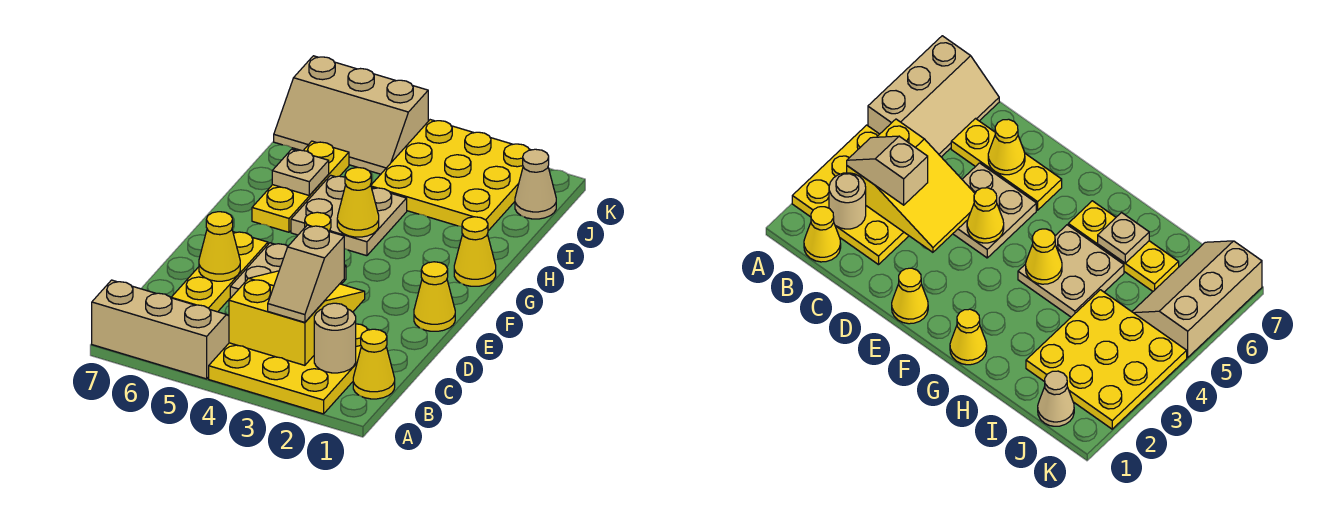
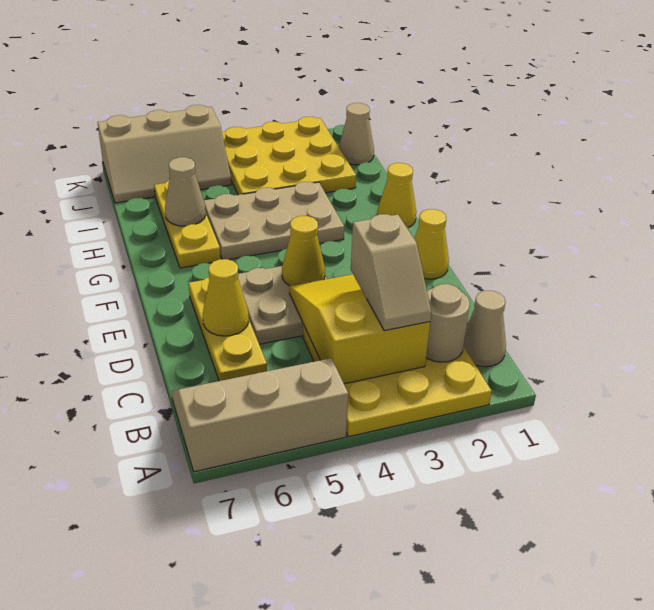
yellow cone B1 level 1 -> tan cone B1 level 1
tan plate G4:H5 level 1 -> tan plate G3:H5 level 1
yellow cone G4 level 2 -> none
tan plate H6 level 2 -> tan cone H6 level 2

